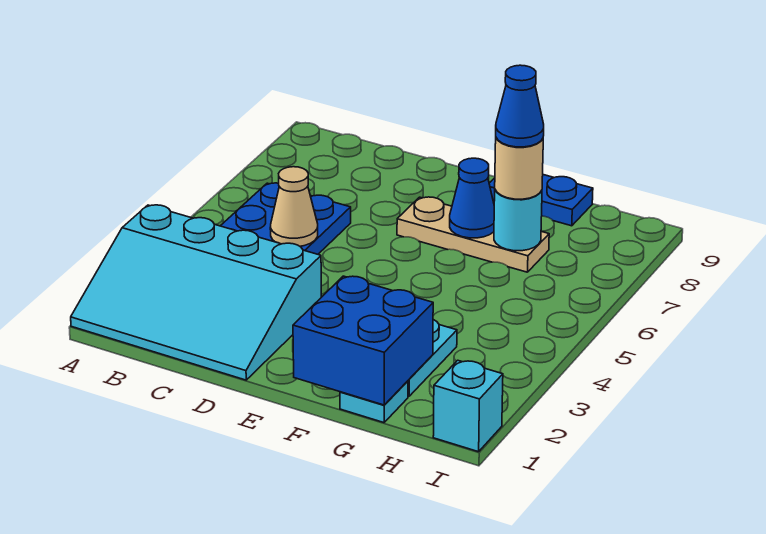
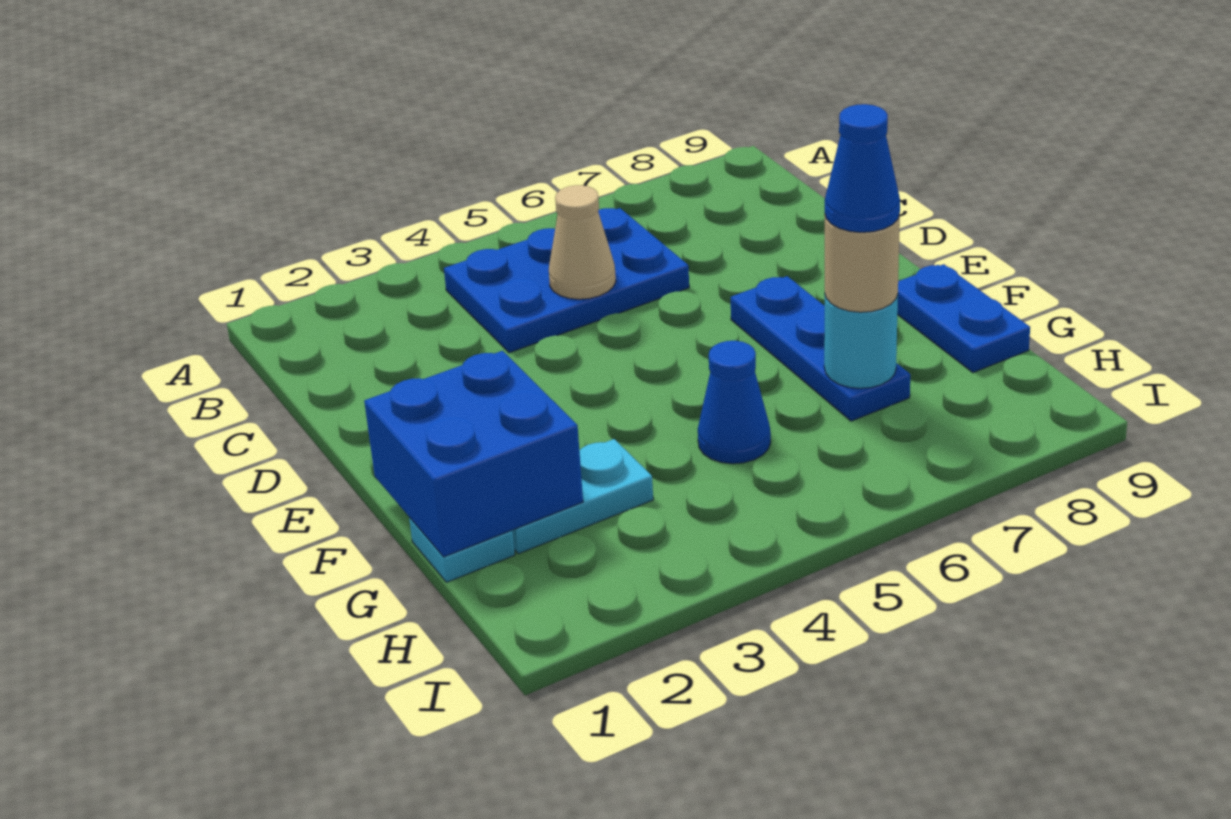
cyan slope A1:D3 level 1 top 3 -> none
tan plate E7:G7 level 1 -> blue plate E7:G7 level 1
blue cone F7 level 2 -> blue cone G5 level 1
cyan brick I1 level 1 -> none

